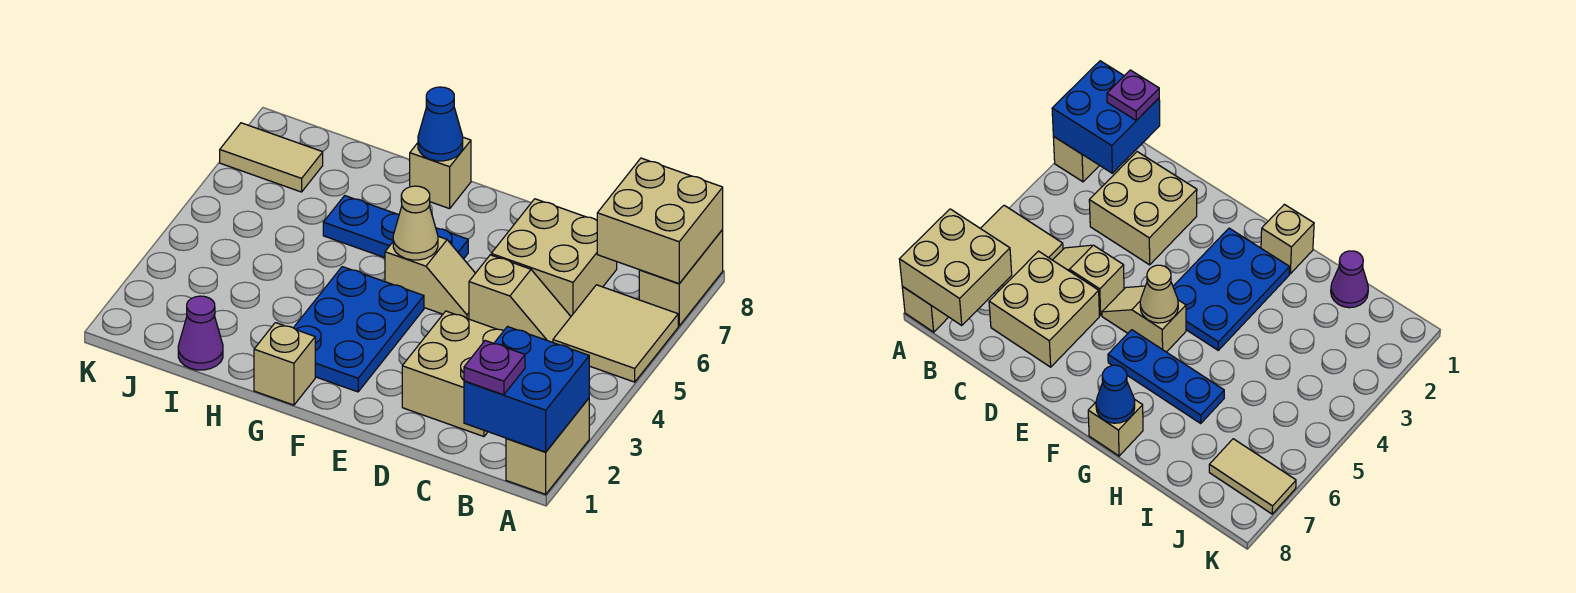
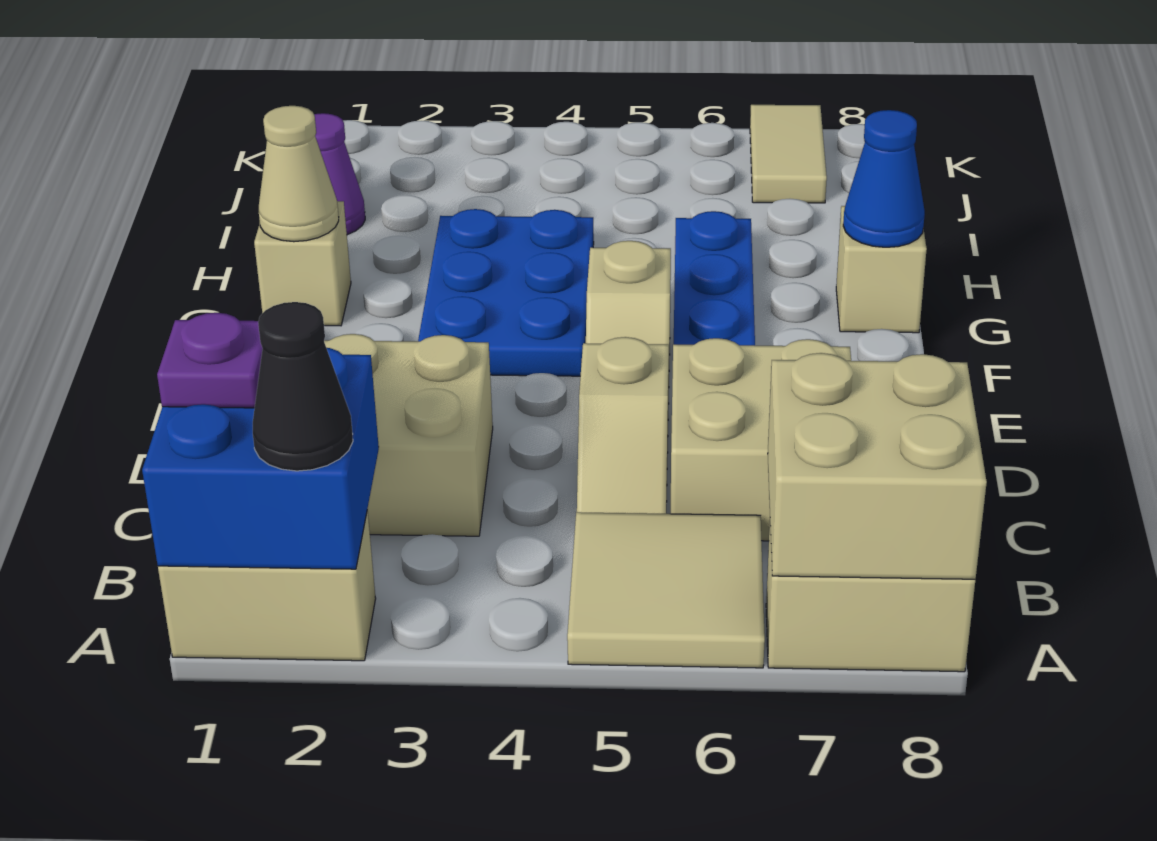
none -> black cone A2 level 3
blue plate F2:G4 level 1 -> blue plate F3:H4 level 1
tan cone F5 level 2 -> tan cone G1 level 2

